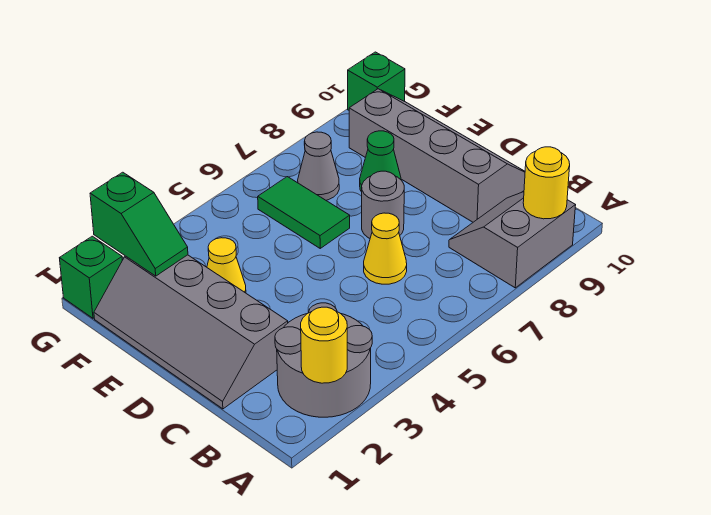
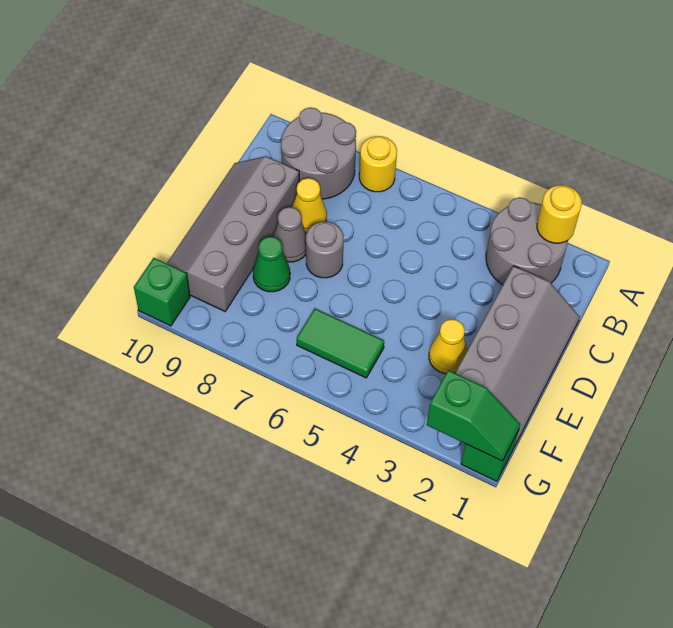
grey slope A8:B9 level 1 top A -> grey round brick A8:B9 level 1
yellow round brick A9 level 2 -> yellow round brick A7 level 1
yellow cone C6 level 1 -> yellow cone C8 level 1
green tile E6:F6 level 1 -> green tile F5:F6 level 1
green slope F2:G2 level 2 top G -> green slope G1:G2 level 2 top 2
grey cone F7 level 1 -> grey cone D8 level 1

